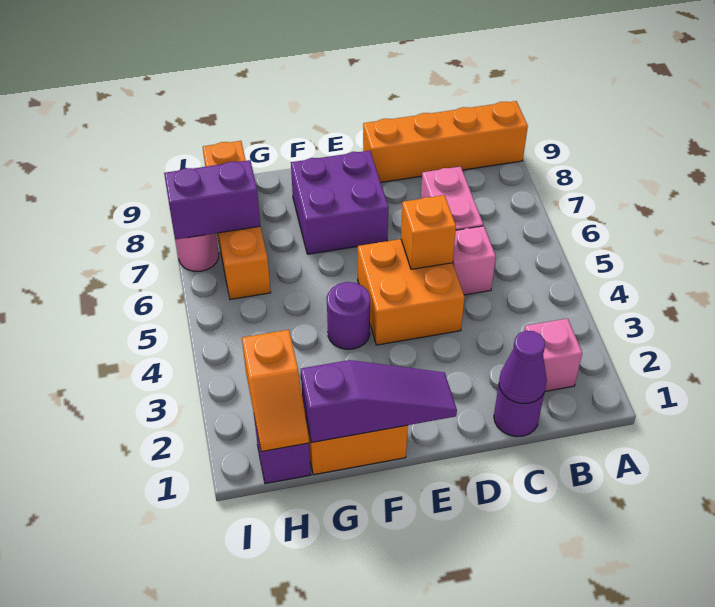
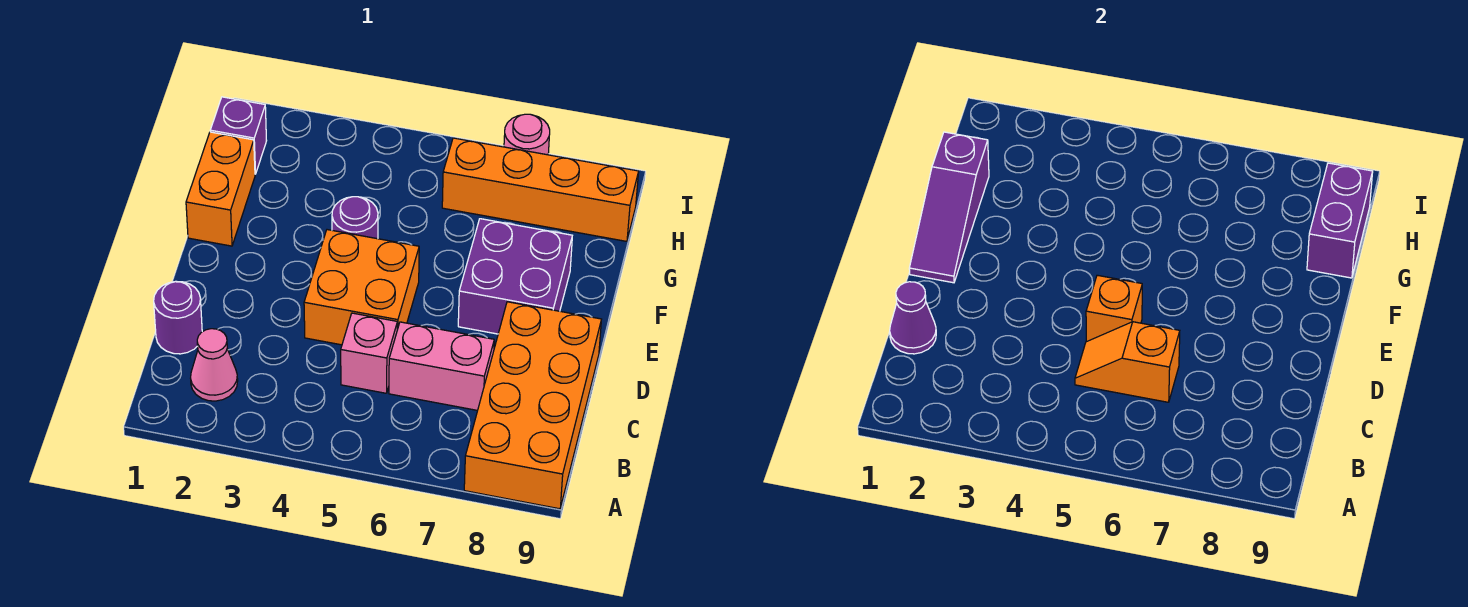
orange brick A9:D9 level 1 -> orange brick A8:D9 level 1
pink brick B2 level 1 -> pink cone B2 level 1
orange slope H1:H2 level 2 top 2 -> orange slope C5:C6 level 2 top 6
purple brick H7:I7 level 2 -> purple brick G9:H9 level 2

